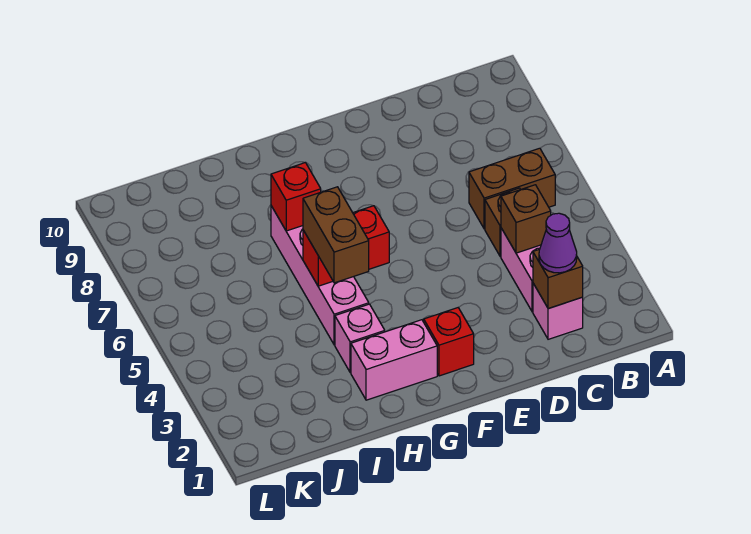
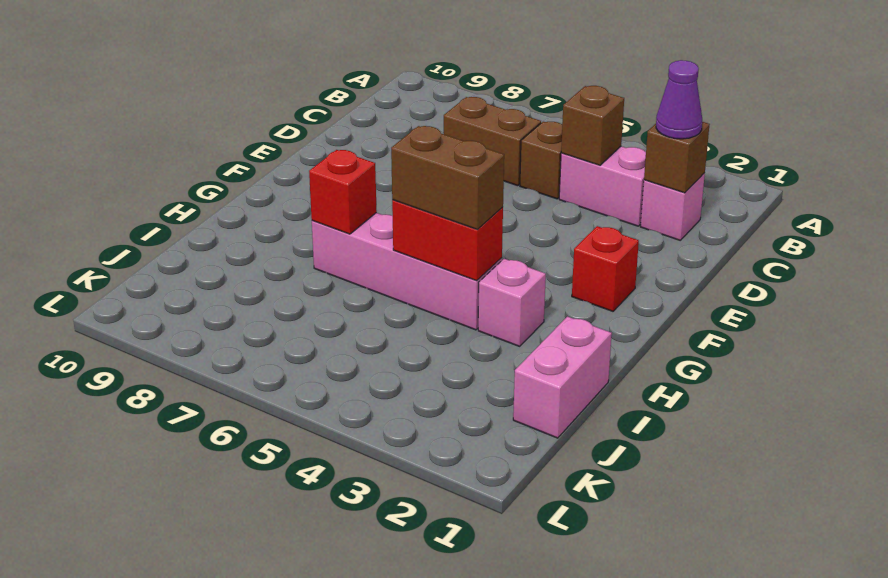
brown brick B6:C6 level 1 -> brown brick C6:C7 level 1
pink brick G2:H2 level 1 -> pink brick I1:J1 level 1
red brick G5:H5 level 2 -> red brick H4:H5 level 2

